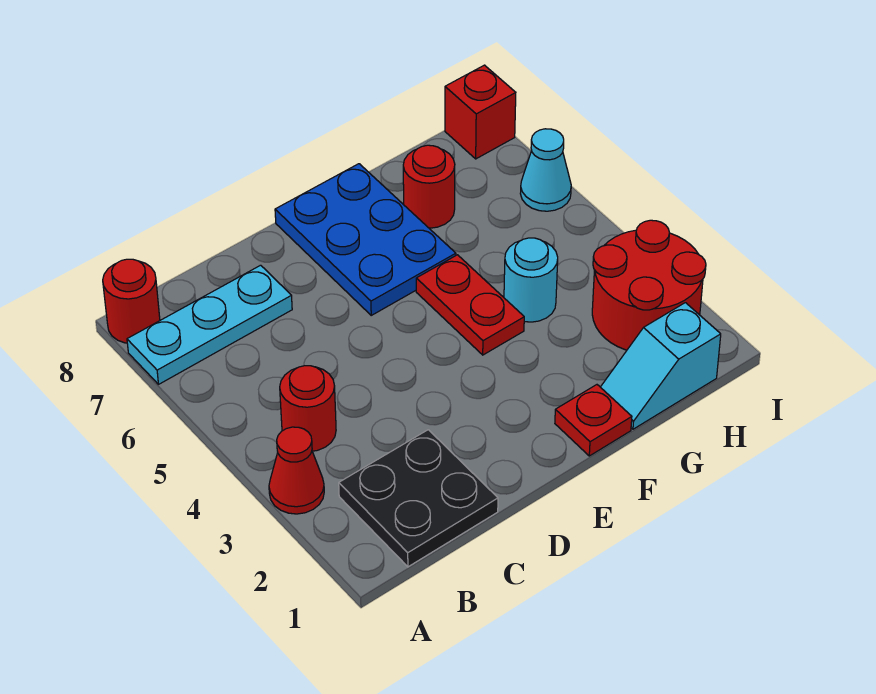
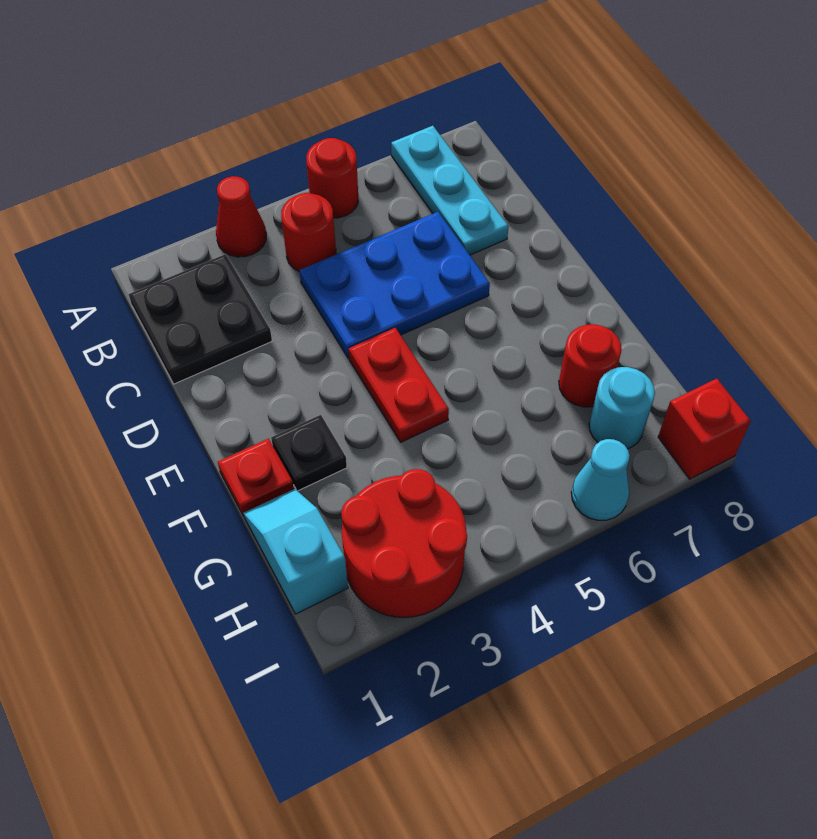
red round brick A8 level 1 -> red round brick A5 level 1
blue plate E6:F8 level 1 -> blue plate C4:D6 level 1
none -> black plate F2 level 1
red plate F4:F5 level 1 -> red plate E4:F4 level 1
cyan round brick G4 level 1 -> cyan round brick H7 level 1

